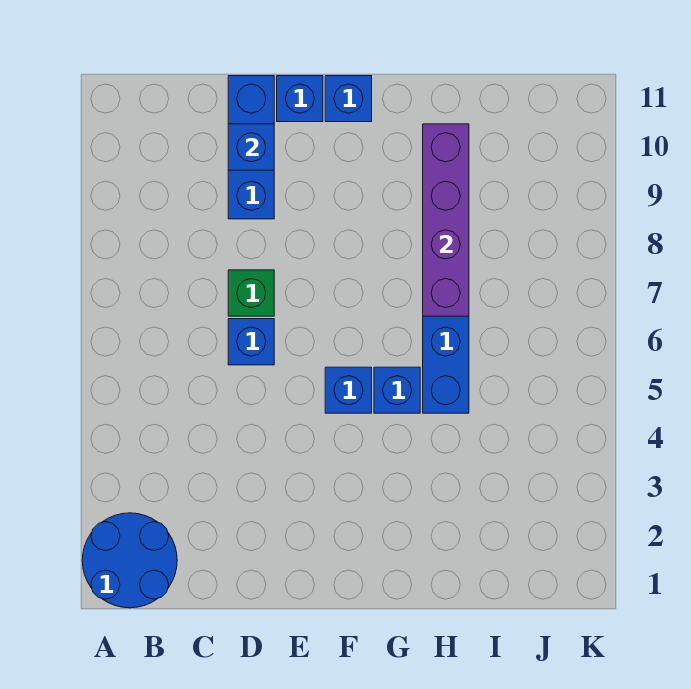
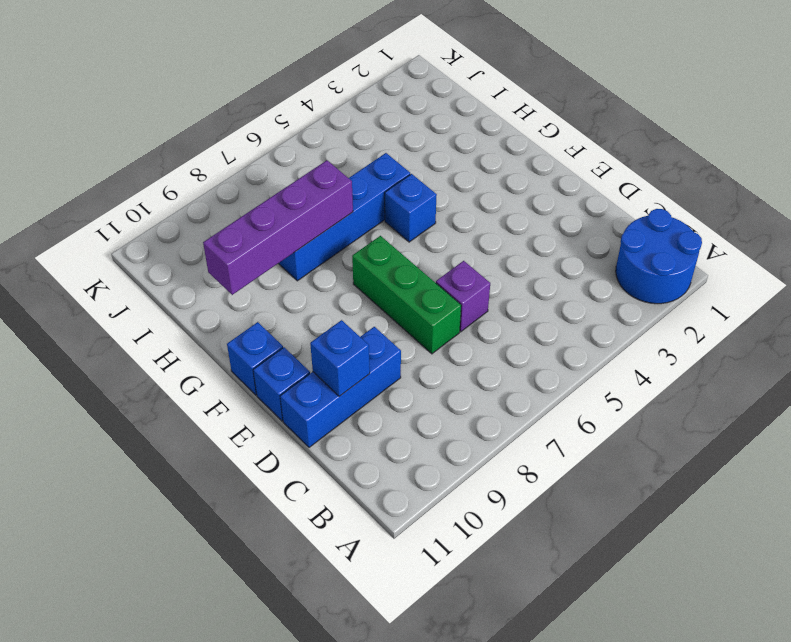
blue brick D6 level 1 -> purple brick D6 level 1
green brick D7 level 1 -> green brick D7:F7 level 1
blue brick F5 level 1 -> none

